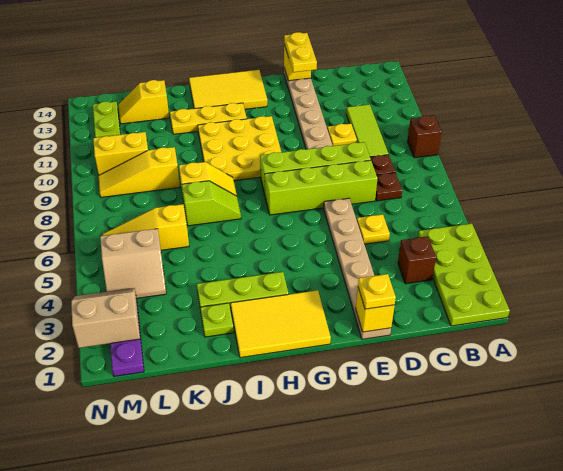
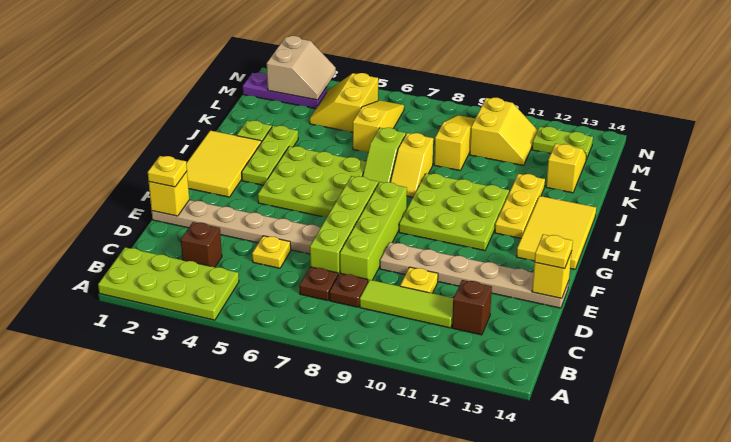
brown brick A9 level 1 -> brown brick C12 level 1
yellow plate E13:E14 level 3 -> yellow plate E14 level 3
none -> lime plate G4:I6 level 1
yellow plate G9:I11 level 1 -> lime plate G9:I11 level 1
tan slope L4:M5 level 1 top 5 -> yellow slope L4:M5 level 1 top 5

